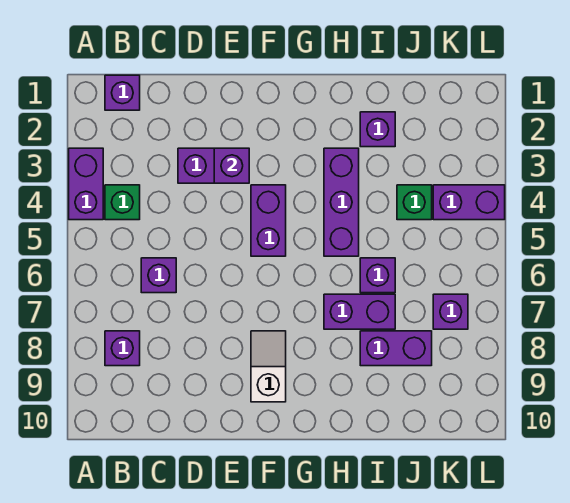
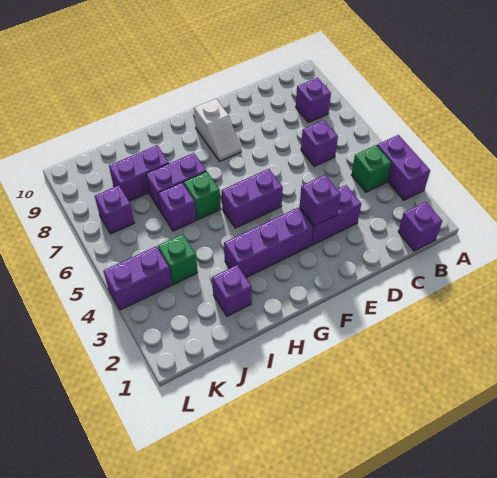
purple brick F4:F5 level 1 -> purple brick F5:G5 level 1
purple brick H3:H5 level 1 -> purple brick F3:H3 level 1
none -> green brick H6 level 1

